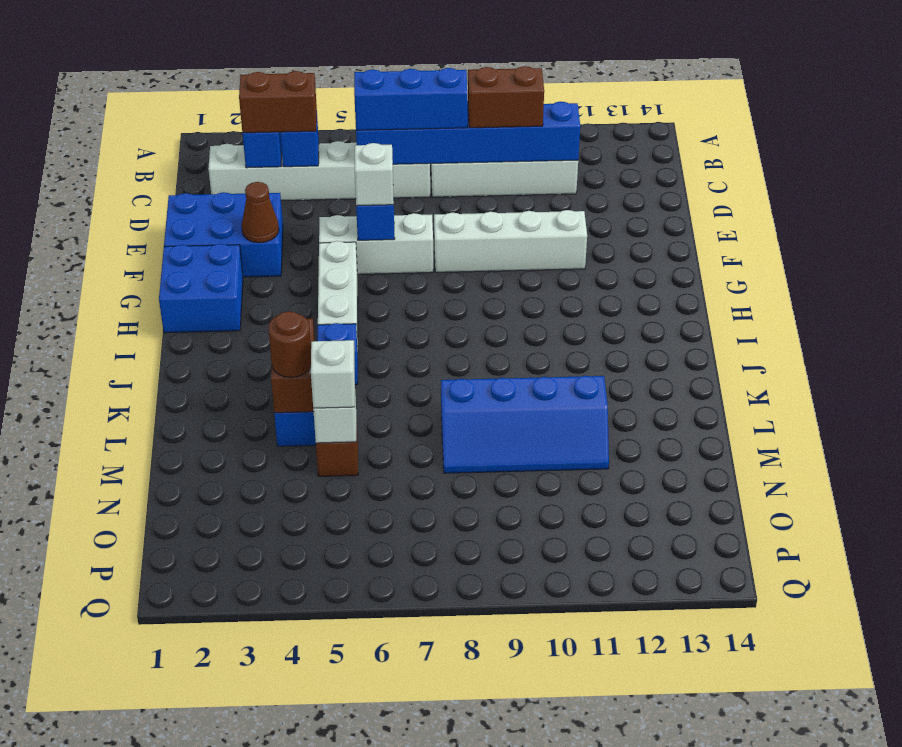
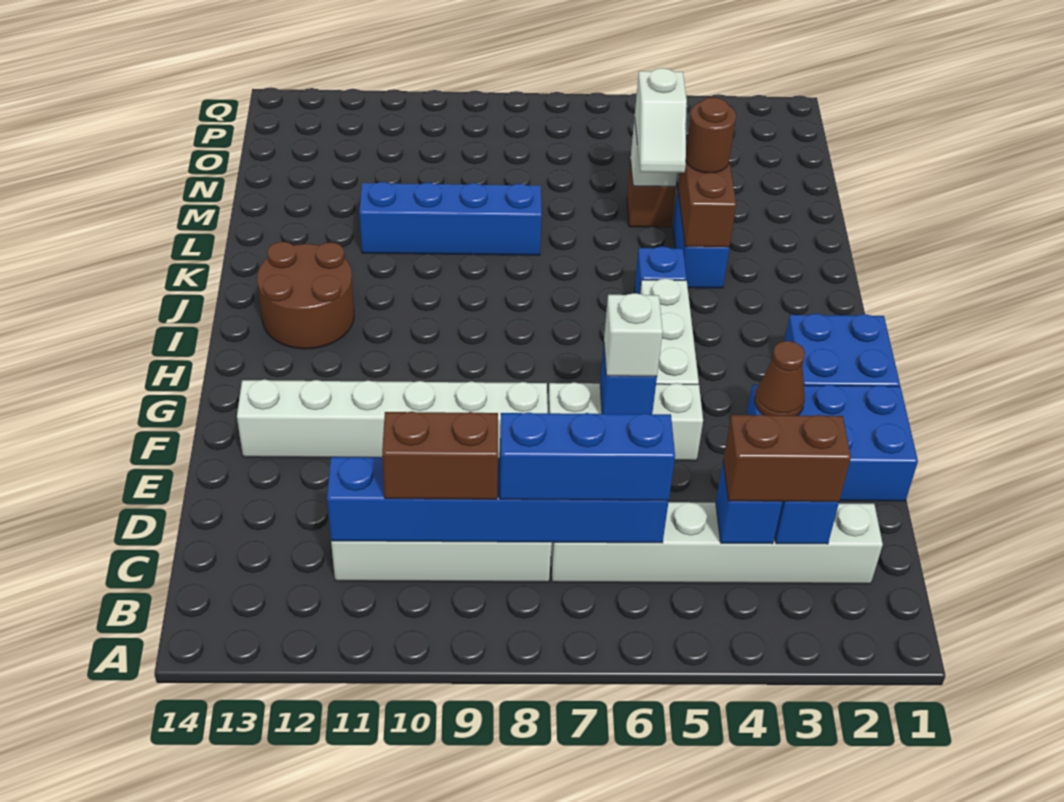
white brick F8:F11 level 1 -> white brick F8:F13 level 1
none -> brown round brick I12:J13 level 1

